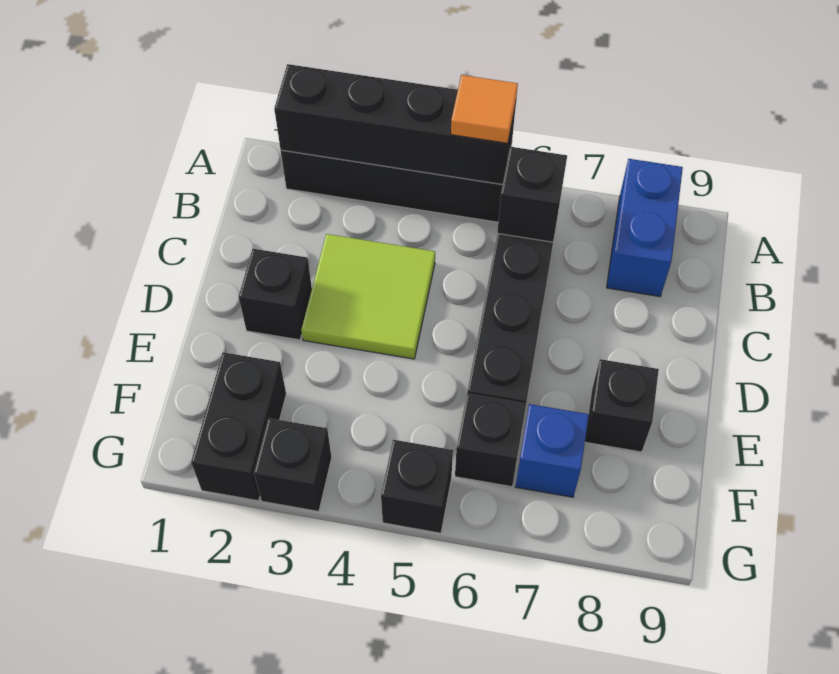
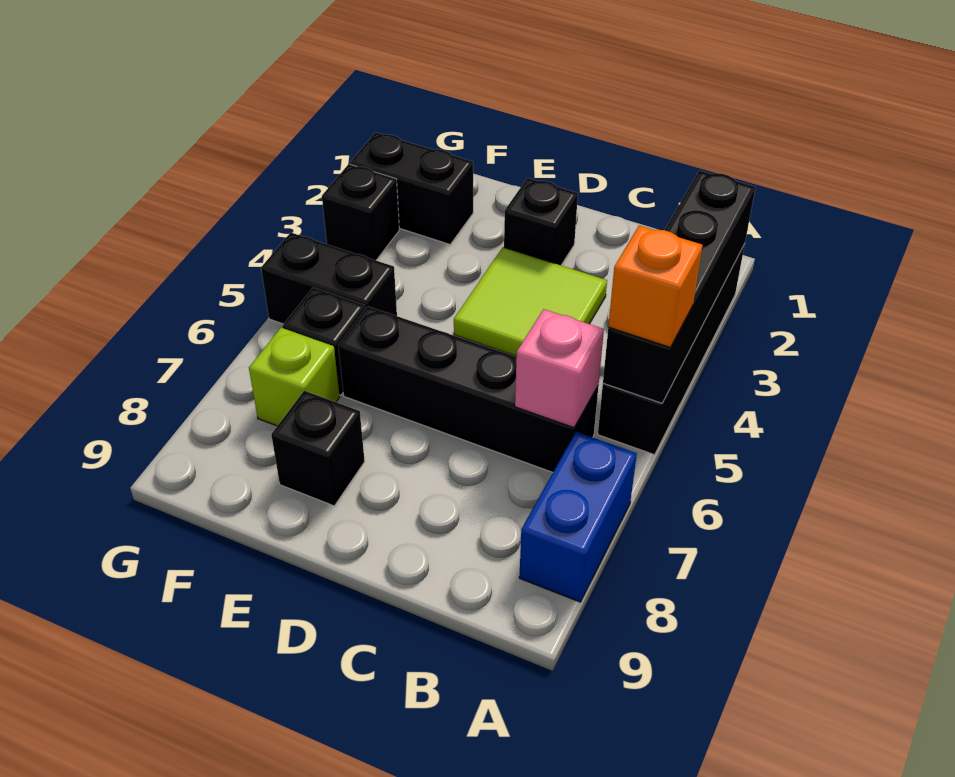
orange tile A5 level 3 -> orange brick A5 level 3
blue brick A8:B8 level 1 -> blue brick A7:A8 level 1
black brick B6 level 2 -> pink brick B6 level 2
blue brick F7 level 1 -> lime brick F7 level 1
black brick G5 level 1 -> black brick F5:G5 level 1

